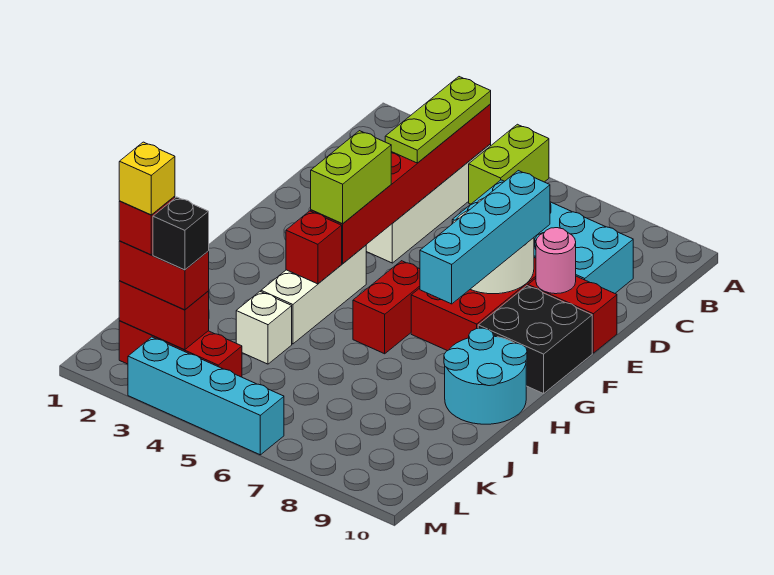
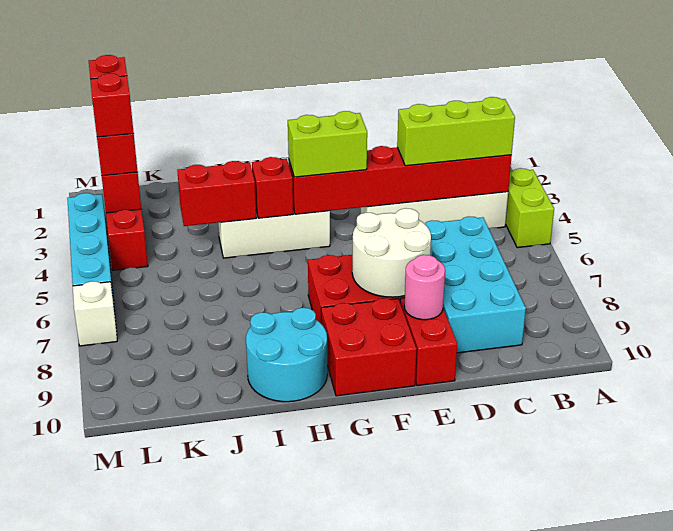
lime brick A5:B5 level 1 -> lime brick A4:A5 level 1
lime plate B4:D4 level 3 -> lime brick B4:D4 level 3
cyan brick E8:H8 level 3 -> none
black brick F9:G10 level 1 -> red brick F9:G10 level 1
red brick G6:H6 level 1 -> red brick I4:J4 level 2
white brick J4 level 1 -> white brick M7 level 1
yellow brick L2 level 5 -> none
black brick L3 level 4 -> red brick L3 level 4

